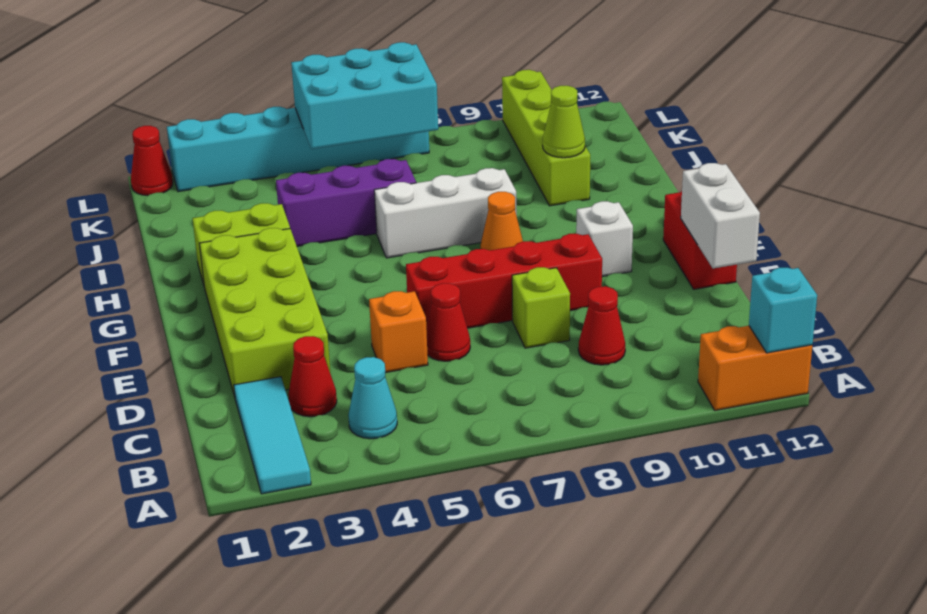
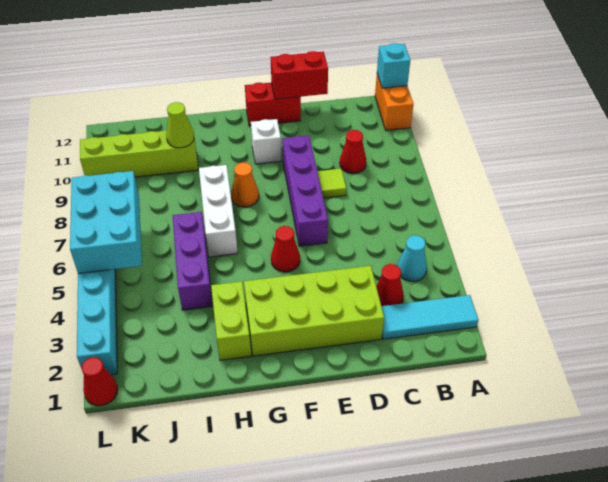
orange brick D5 level 1 -> none
red cone D6 level 1 -> red cone F5 level 1
lime brick D8 level 1 -> lime tile D8 level 1
white brick D12:E12 level 2 -> red brick D12:E12 level 2
red brick E6:E9 level 1 -> purple brick E6:E9 level 1

